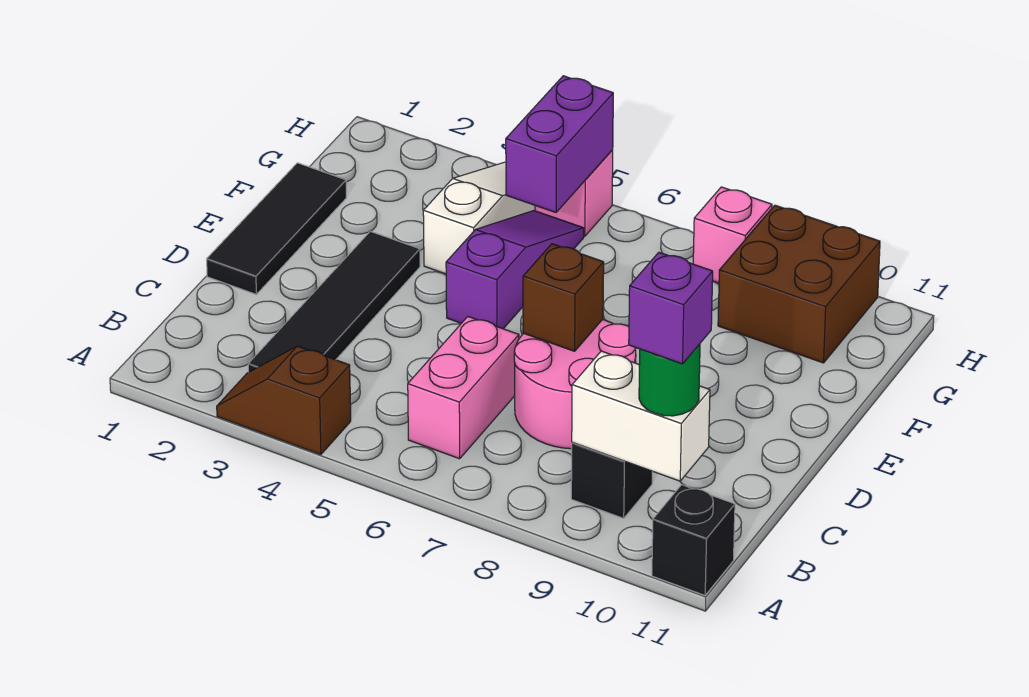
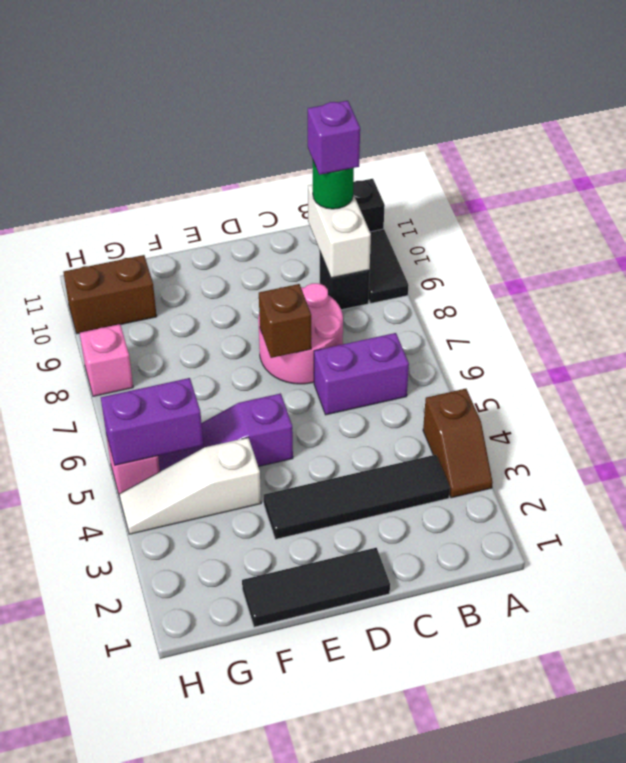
none -> black tile A9:A10 level 1
pink brick B6:C6 level 1 -> purple brick B6:C6 level 1
brown brick G9:H10 level 1 -> brown brick G10:H10 level 1

